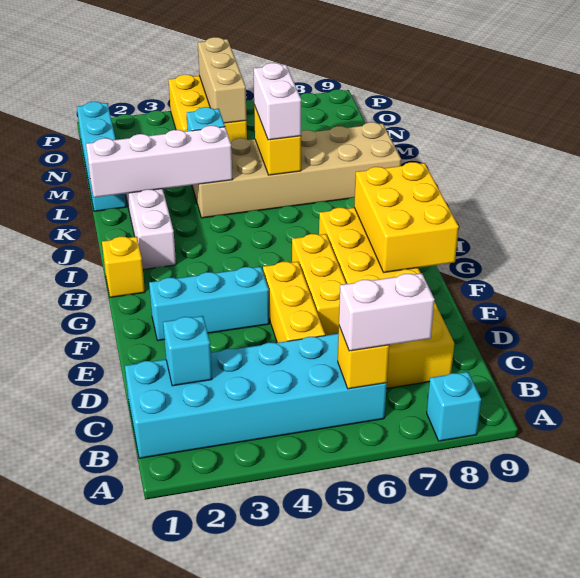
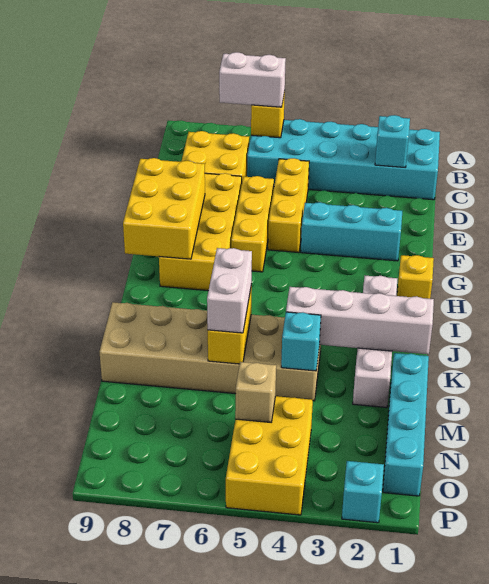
cyan brick A8 level 1 -> cyan brick P2 level 1
tan brick N5:P5 level 2 -> tan brick N5 level 2

